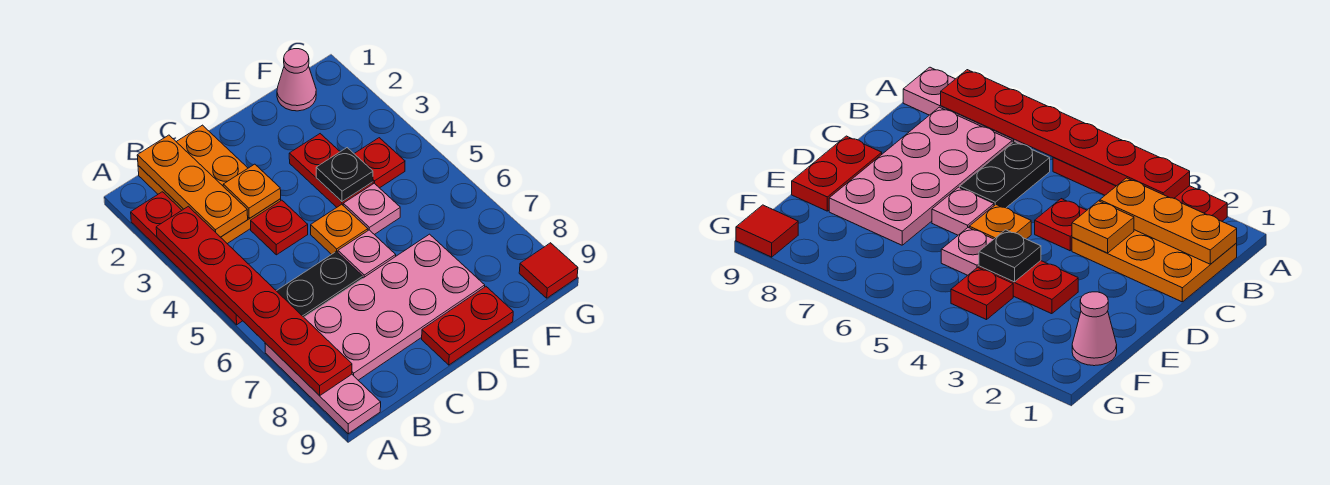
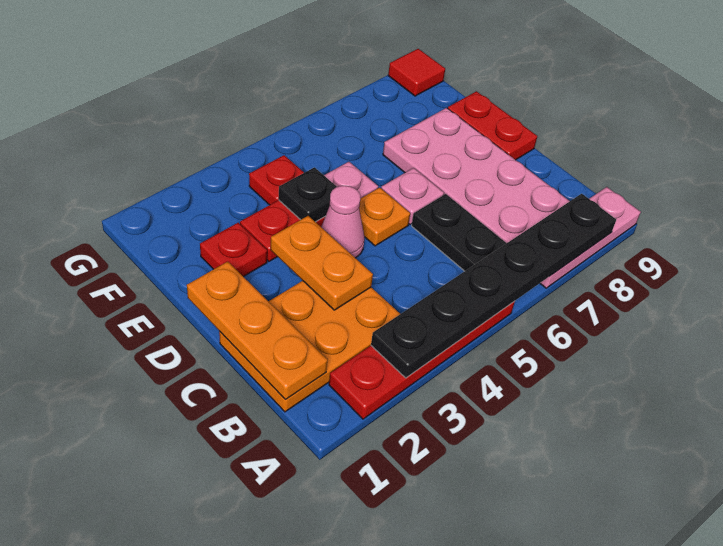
red plate A3:A8 level 2 -> black plate A3:A8 level 2
orange plate B1:B3 level 2 -> orange plate B1:D1 level 2
orange plate C3 level 2 -> orange plate C3:D3 level 2
red plate C4 level 1 -> red plate E2 level 1
pink cone F1 level 1 -> pink cone D4 level 1

